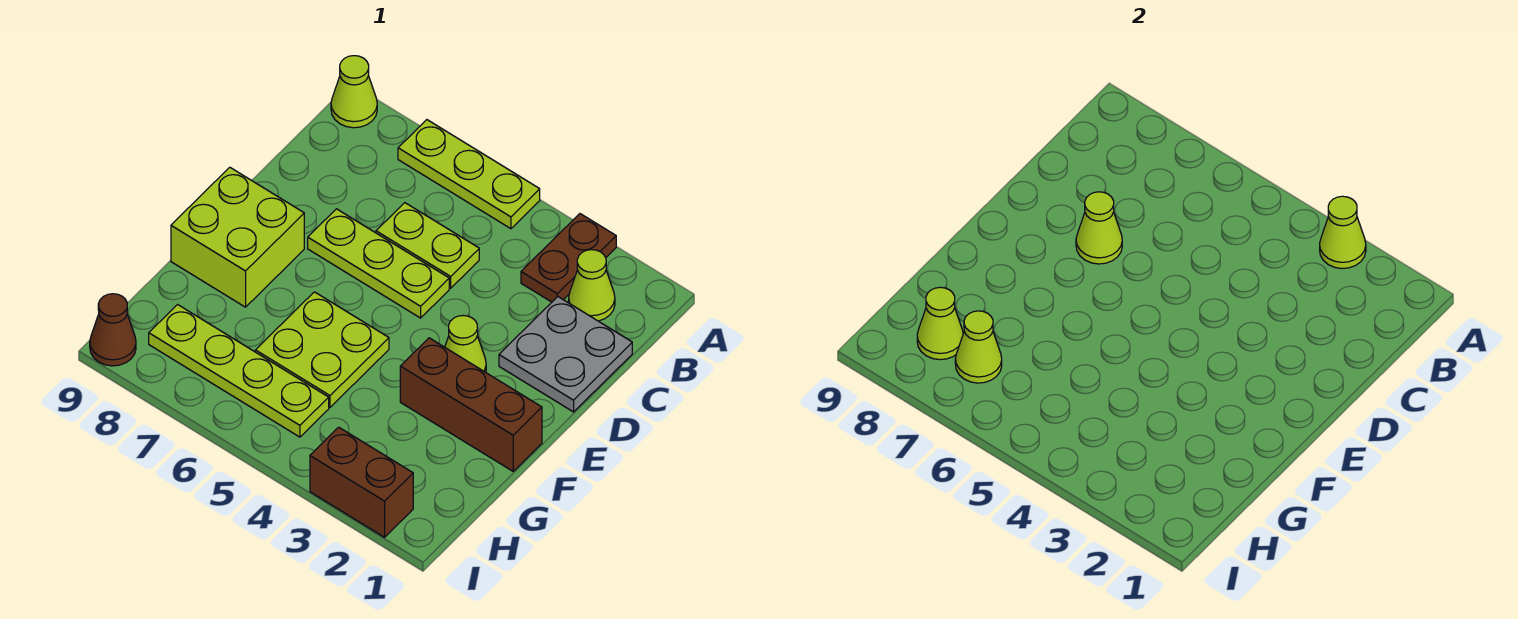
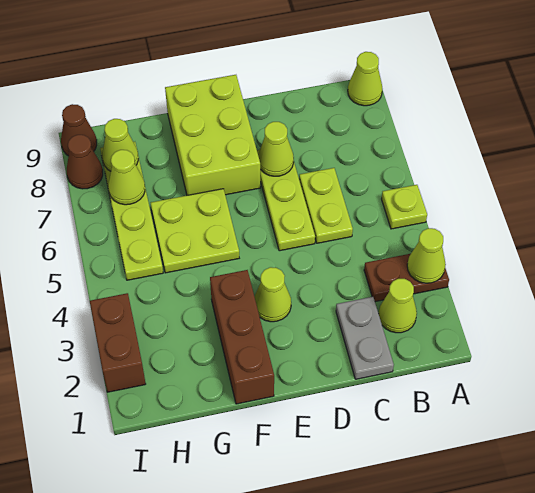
lime plate A5:A7 level 1 -> lime plate A5 level 1
grey plate C1:D2 level 1 -> grey plate C1:C2 level 1
lime brick E8:F9 level 1 -> lime brick E7:F9 level 1
none -> brown cone I8 level 1

